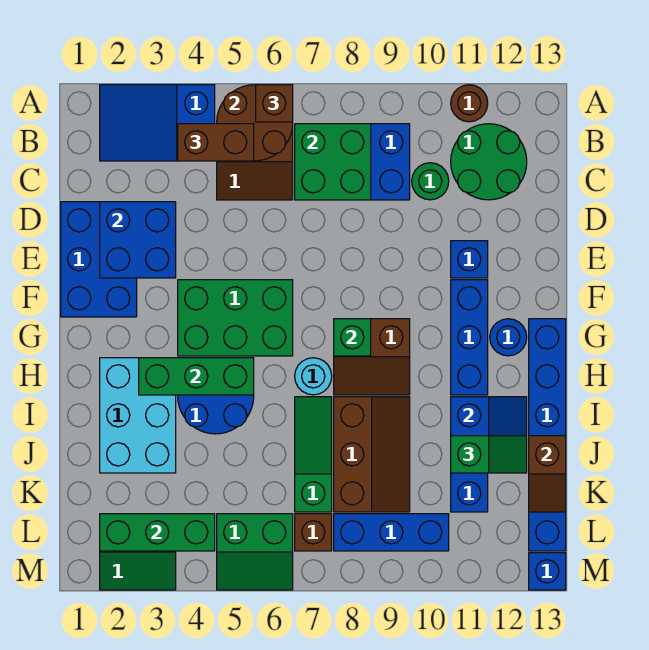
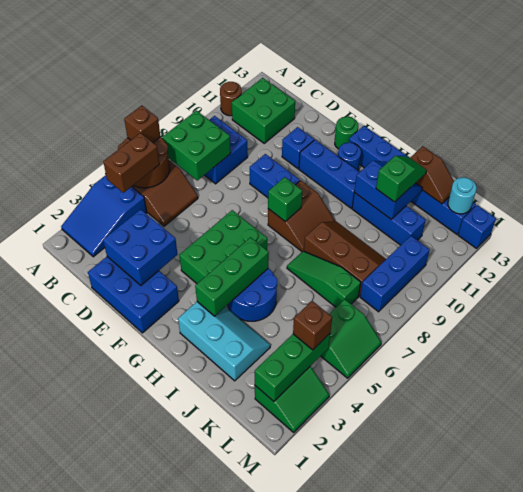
green round brick B11:C12 level 1 -> green brick B11:C12 level 1
green round brick C10 level 1 -> green round brick F13 level 1
none -> blue brick E9:F9 level 1
cyan brick H2:J3 level 1 -> cyan slope H2:J3 level 1 top 2
cyan round brick H7 level 1 -> cyan round brick L13 level 2
brown brick L7 level 1 -> brown brick L4 level 3

